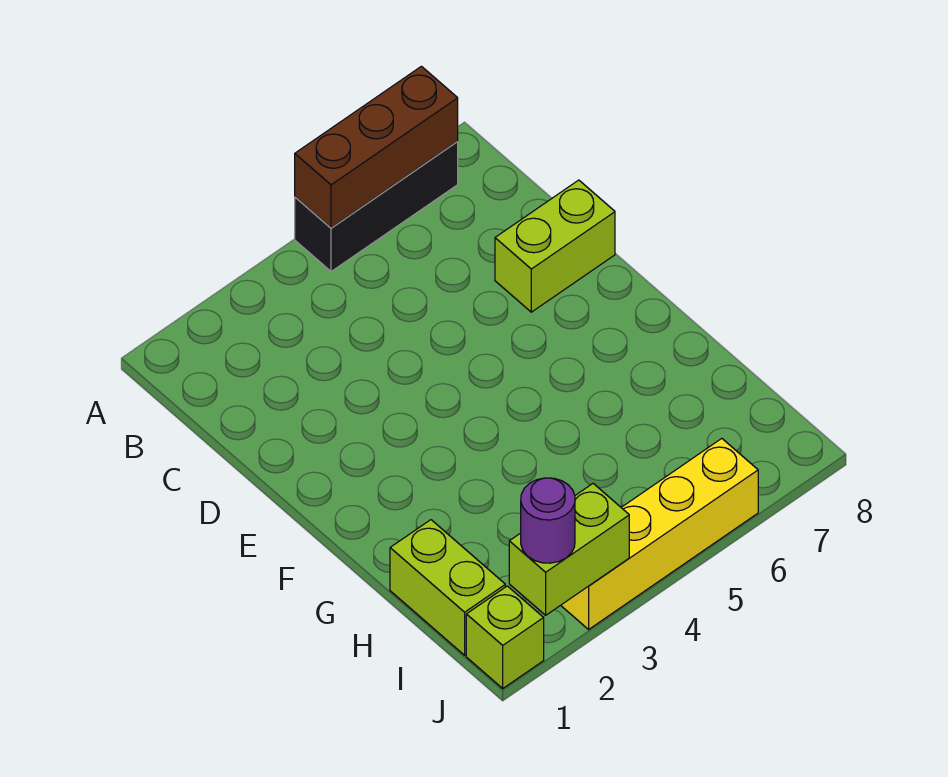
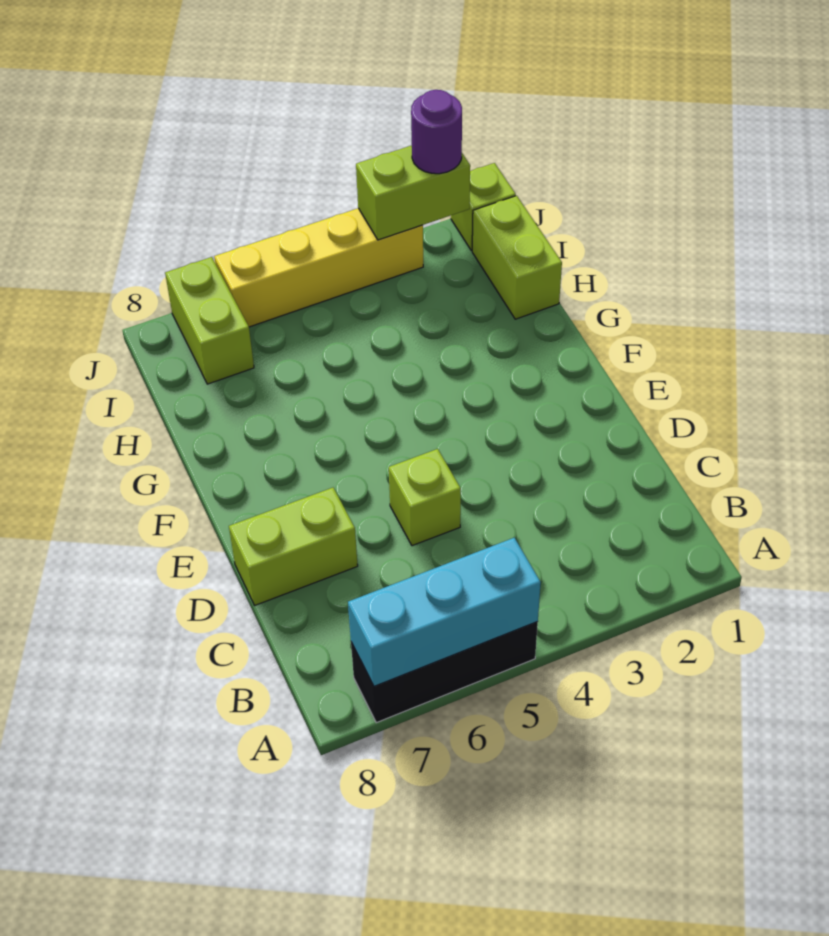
brown brick A5:A7 level 2 -> cyan brick A5:A7 level 2
none -> lime brick D5 level 1
none -> lime brick I7:J7 level 1

